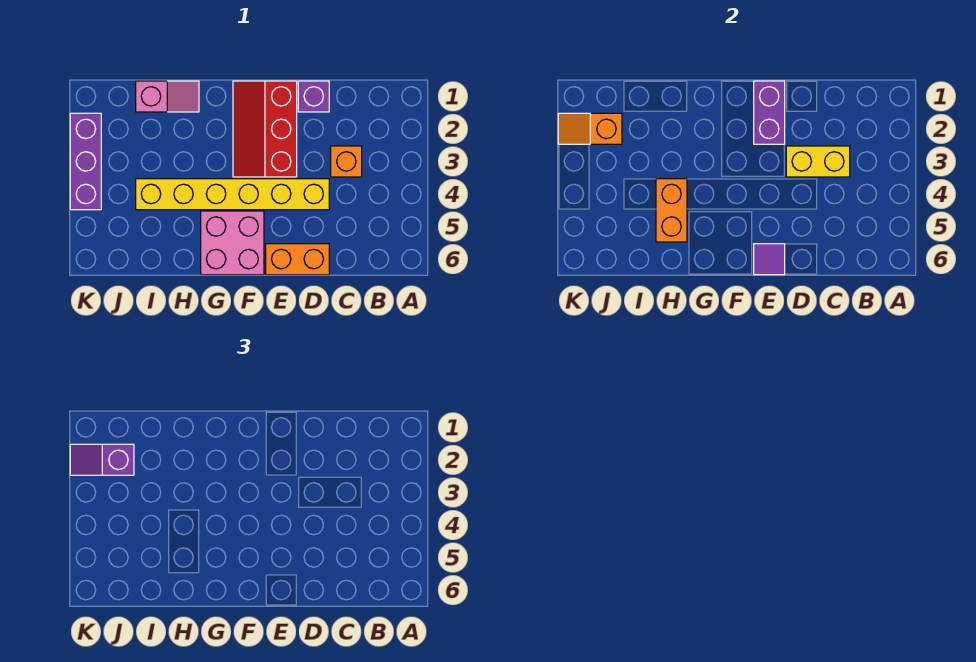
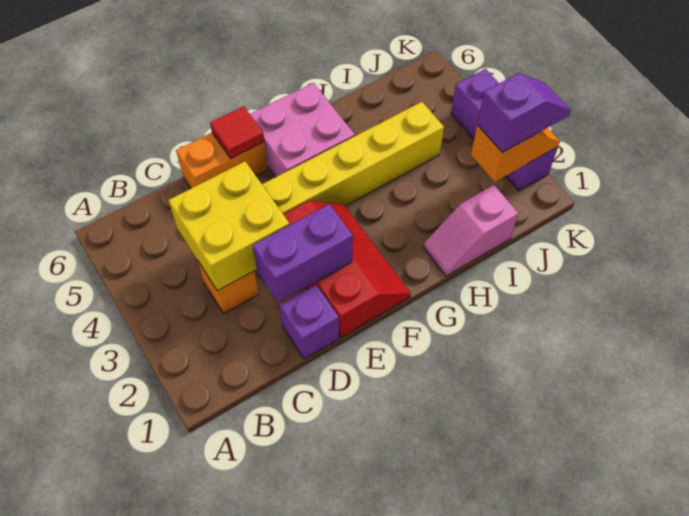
yellow brick C3:D3 level 2 -> yellow brick C3:D4 level 2
purple brick E1:E2 level 2 -> purple brick D2:E2 level 2
purple tile E6 level 2 -> red tile E6 level 2
orange brick H4:H5 level 2 -> none

